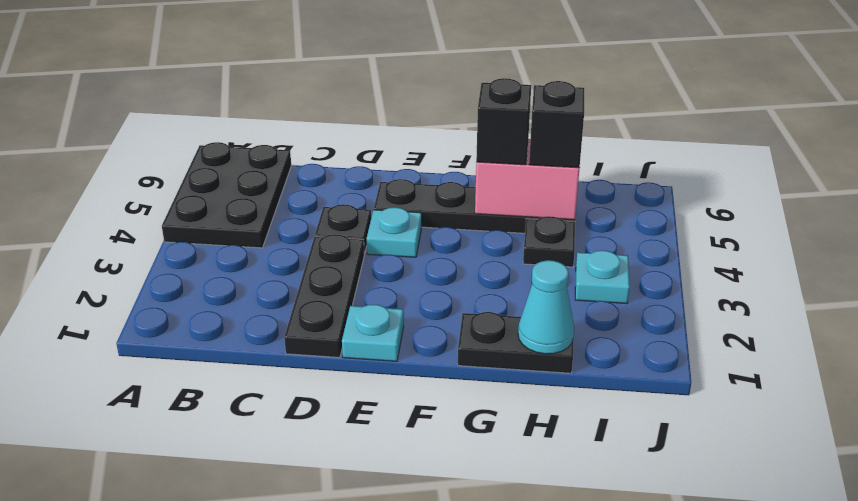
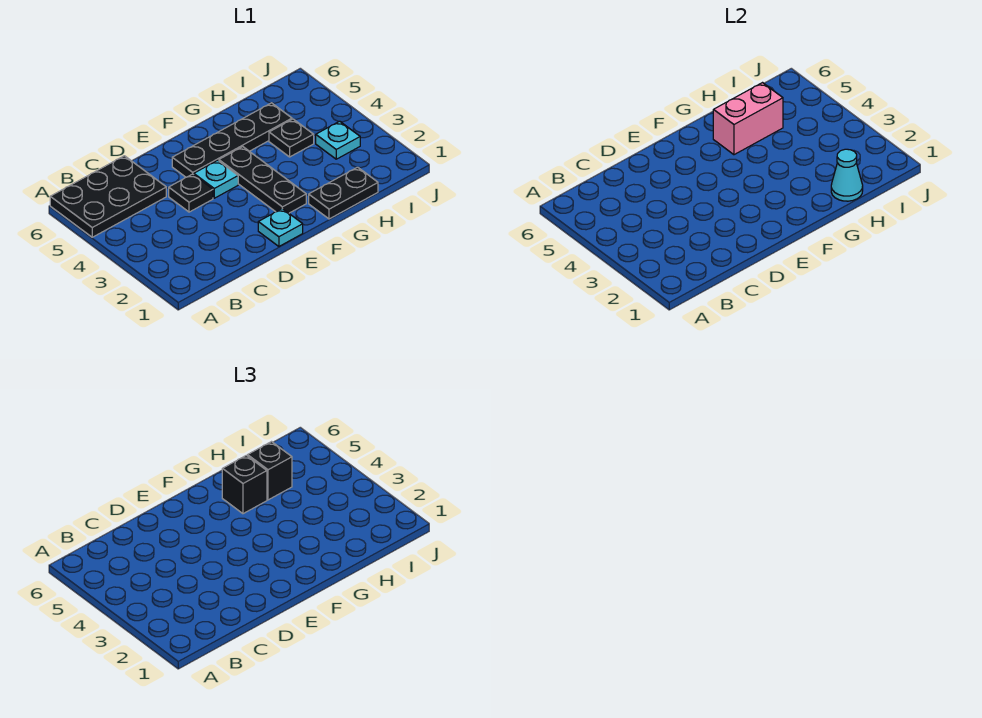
black plate A4:B6 level 1 -> black plate A5:C6 level 1
black plate D1:D3 level 1 -> black plate F2:F4 level 1

